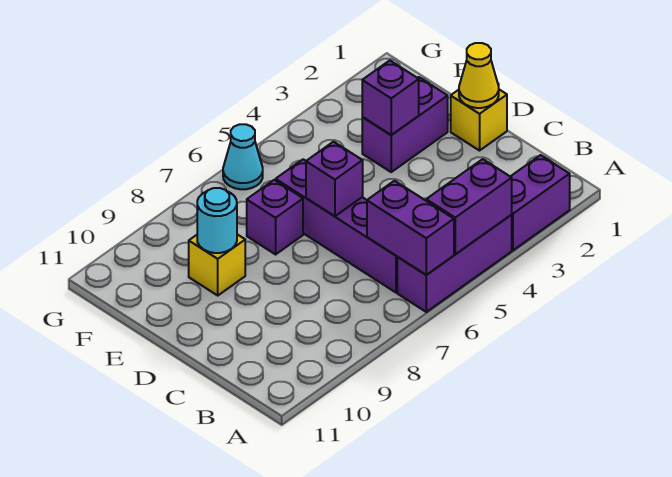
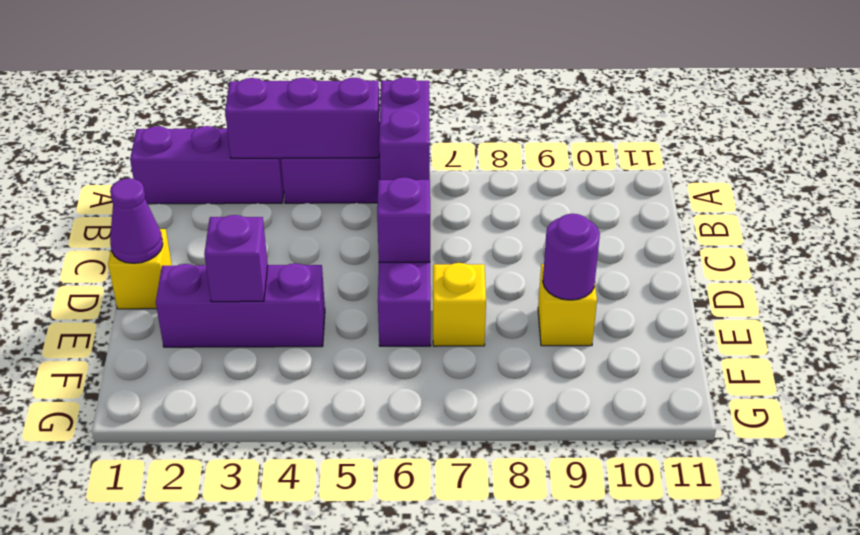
purple brick A2:A3 level 1 -> purple brick A1:A3 level 1
purple brick A4:A5 level 2 -> purple brick A3:A5 level 2
yellow cone D1 level 2 -> purple cone D1 level 2
purple brick E2:E3 level 1 -> purple brick E2:E4 level 1
purple brick E7 level 1 -> yellow brick E7 level 1
cyan round brick E9 level 2 -> purple round brick E9 level 2
cyan cone G6 level 1 -> none

